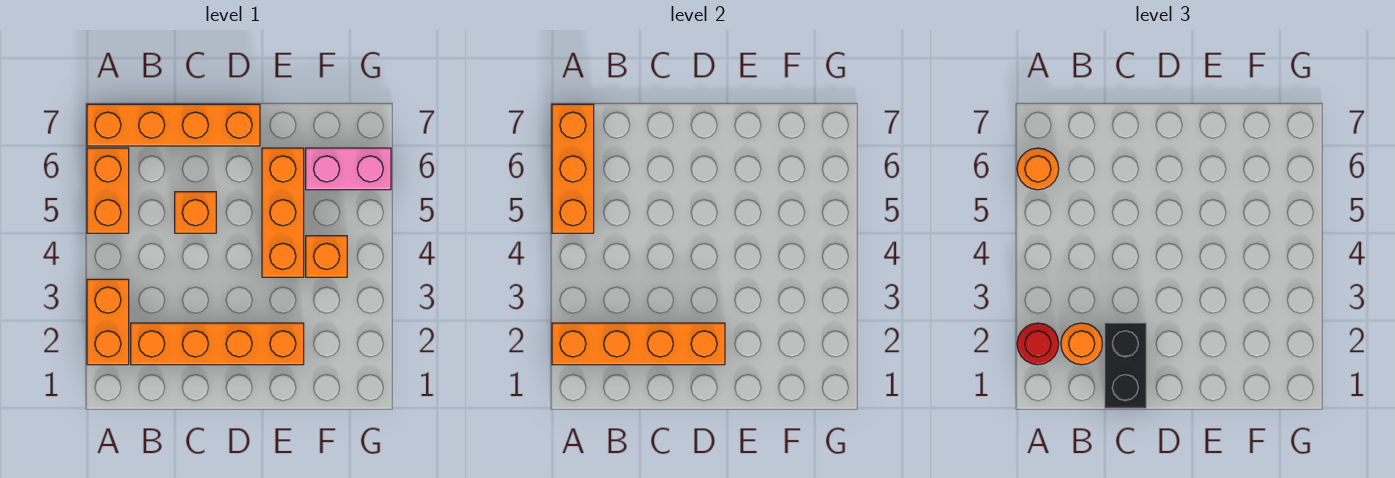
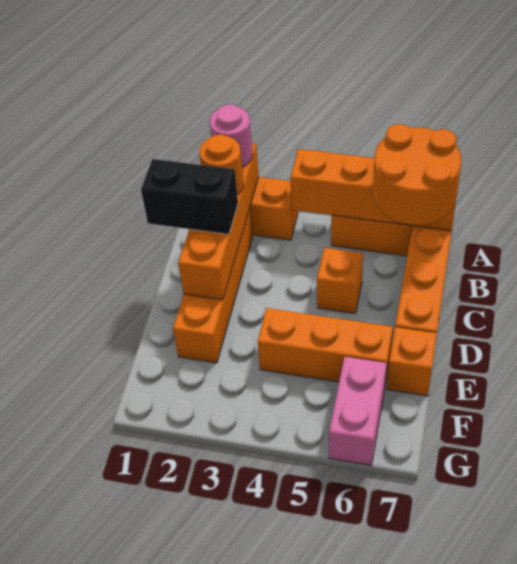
red round brick A2 level 3 -> pink round brick A2 level 3
orange brick A5:A7 level 2 -> orange brick A4:A7 level 2
orange round brick A6 level 3 -> orange round brick A6:B7 level 3
orange brick F4 level 1 -> orange brick E7 level 1

